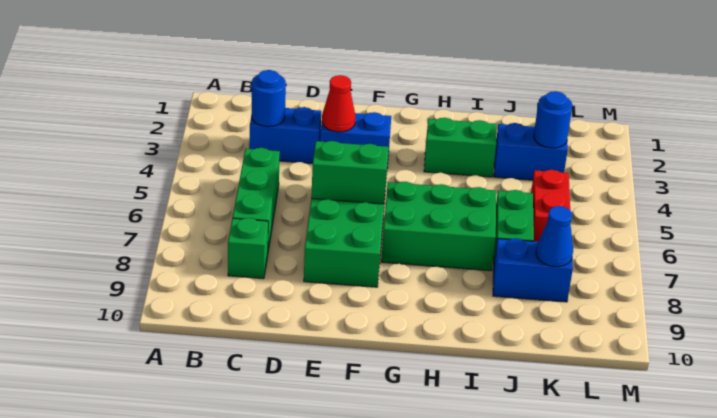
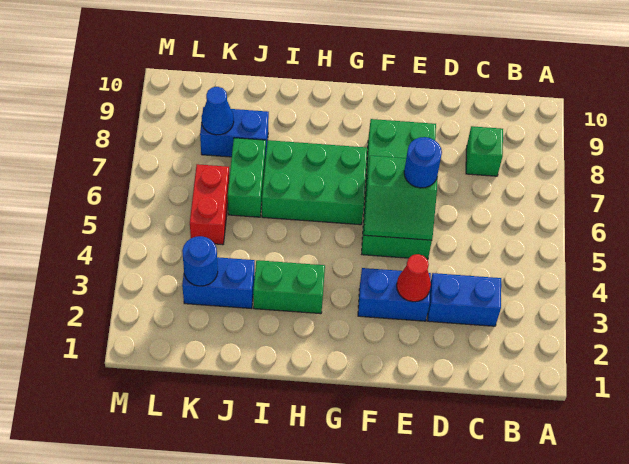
blue round brick C3 level 2 -> blue round brick E6 level 3
green brick C5:C7 level 1 -> none

